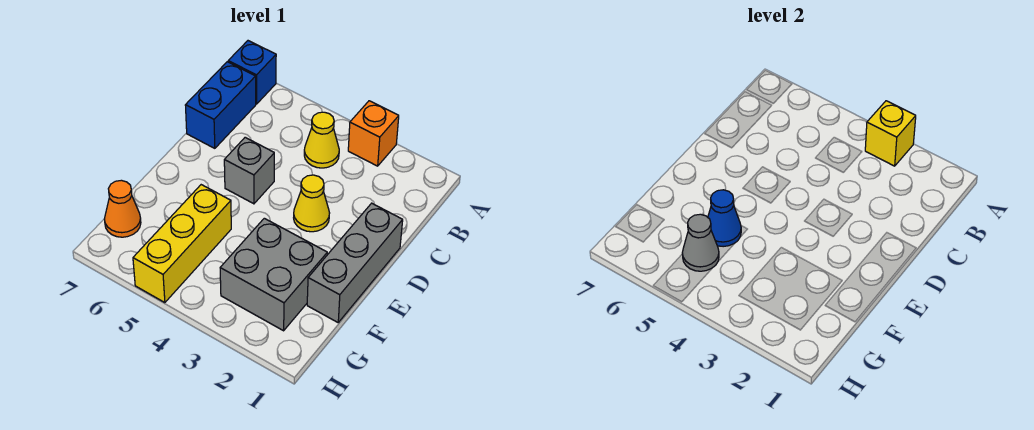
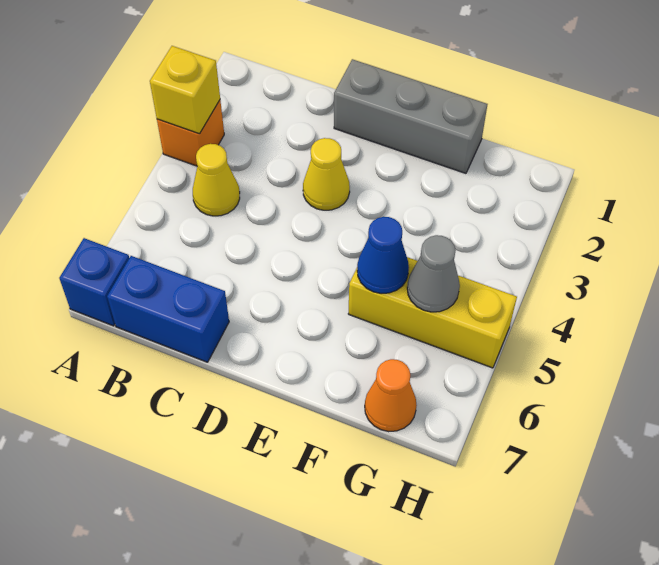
grey brick D5 level 1 -> none
grey brick F2:G3 level 1 -> none

